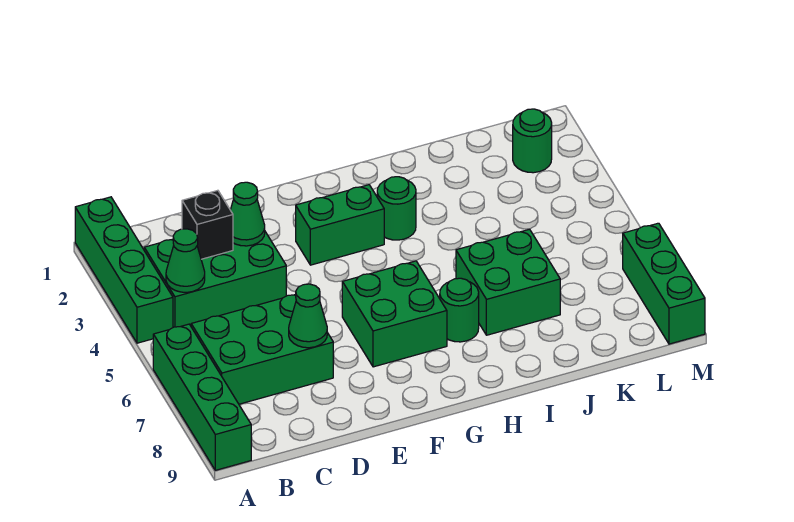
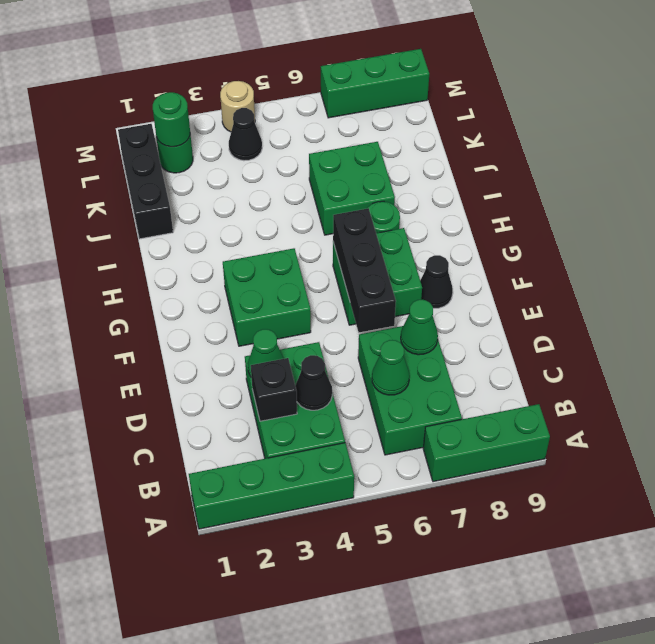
green brick A6:A9 level 1 -> green brick A7:A9 level 1
green cone B4 level 2 -> green cone C6 level 2
none -> black cone C4 level 2
none -> black brick E6:G6 level 2
green brick F3:G3 level 1 -> green brick F3:G4 level 1
none -> black cone F8 level 1
green round brick H3 level 1 -> green round brick L2 level 2
none -> black brick J1:L1 level 1
none -> black cone L4 level 1
none -> tan round brick M4 level 1

